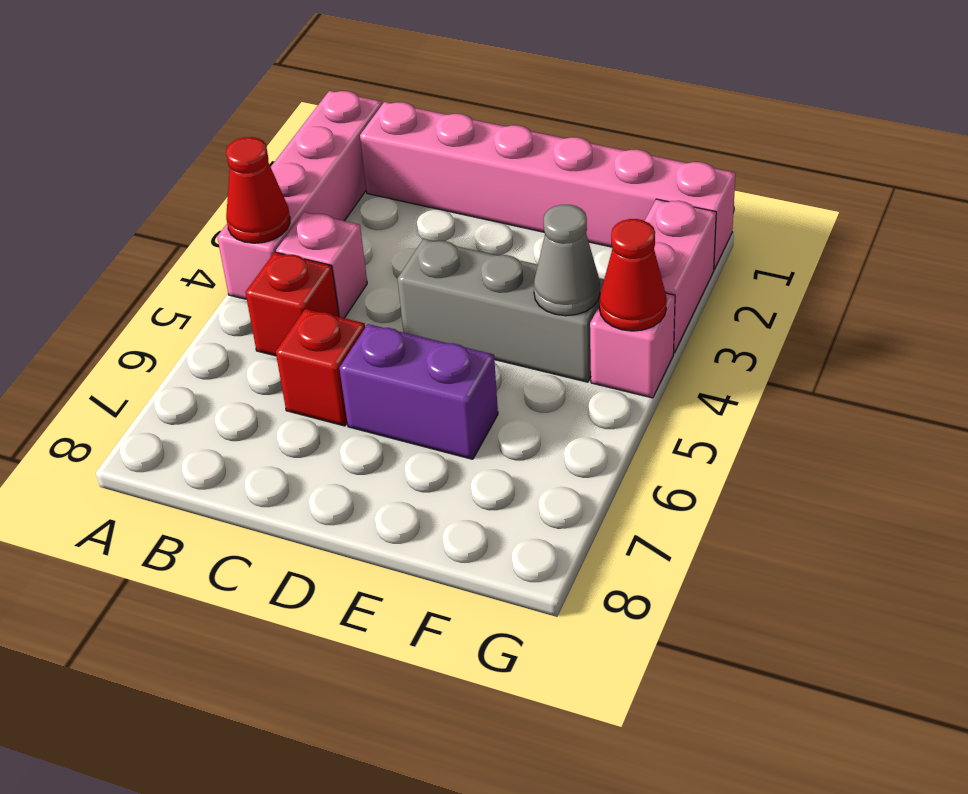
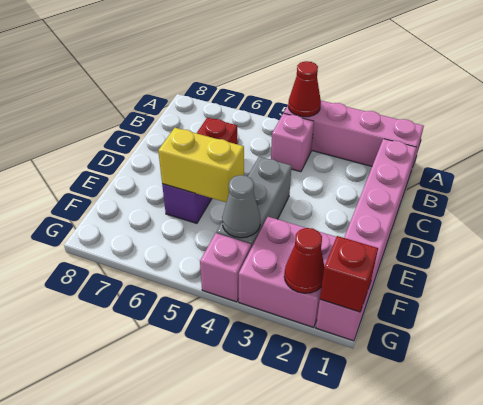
red brick B5 level 1 -> red brick G1 level 2
none -> yellow brick E5:E6 level 2
pink brick G2:G3 level 1 -> pink brick F2:G3 level 1
red cone G4 level 2 -> red cone G2 level 2

